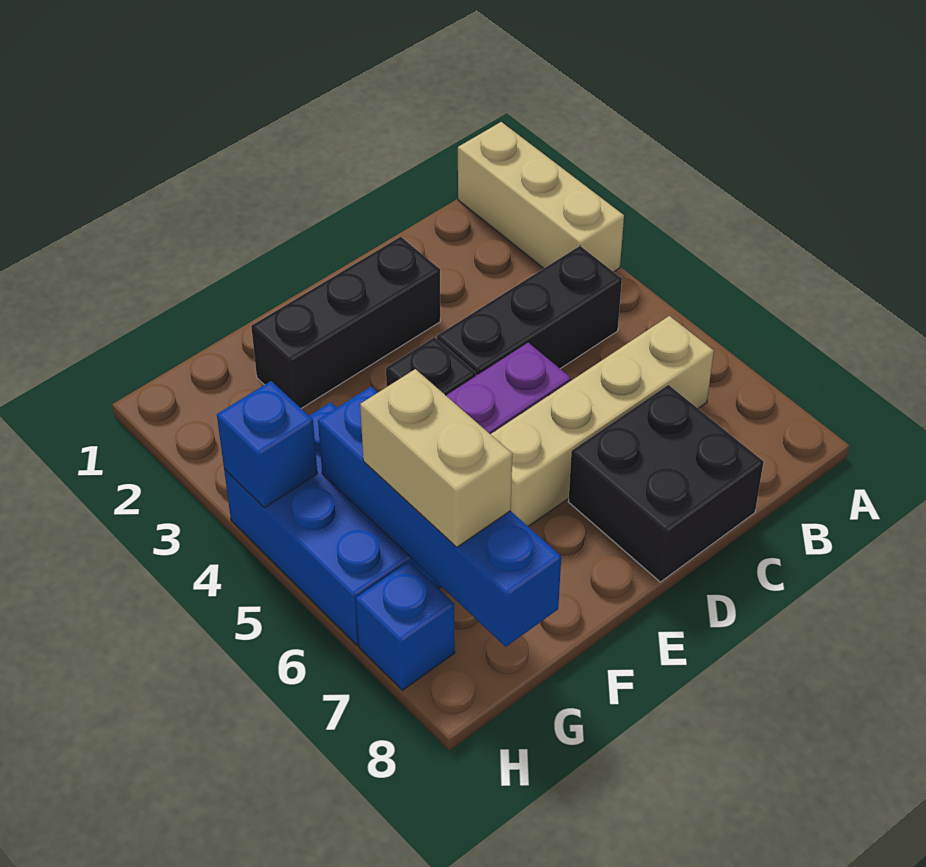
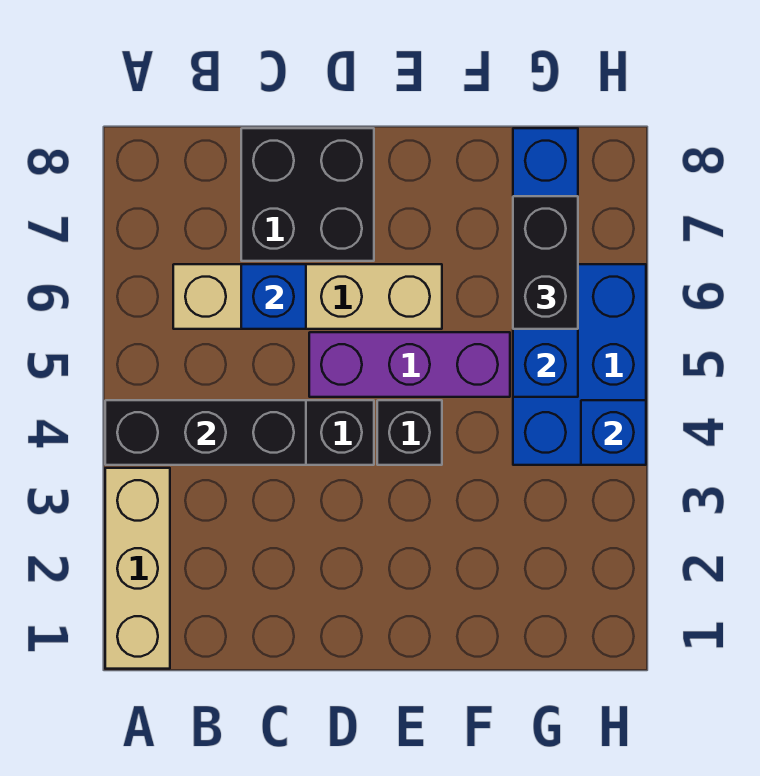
black brick D2:F2 level 1 -> black brick A4:C4 level 2
tan brick G6:G7 level 3 -> black brick G6:G7 level 3
blue brick H7 level 1 -> blue brick C6 level 2

